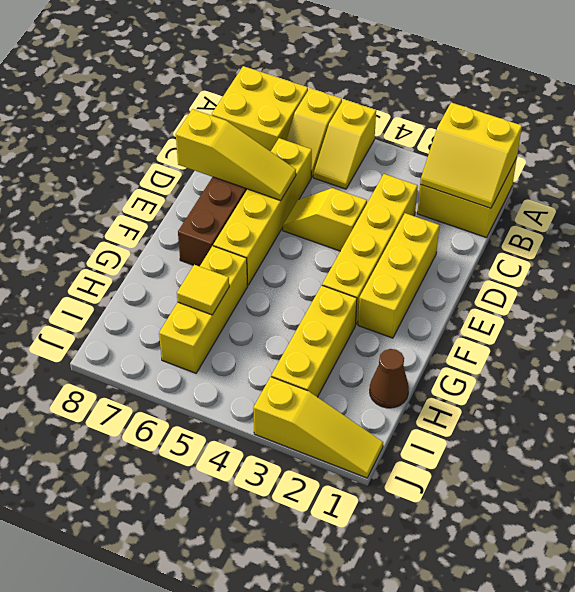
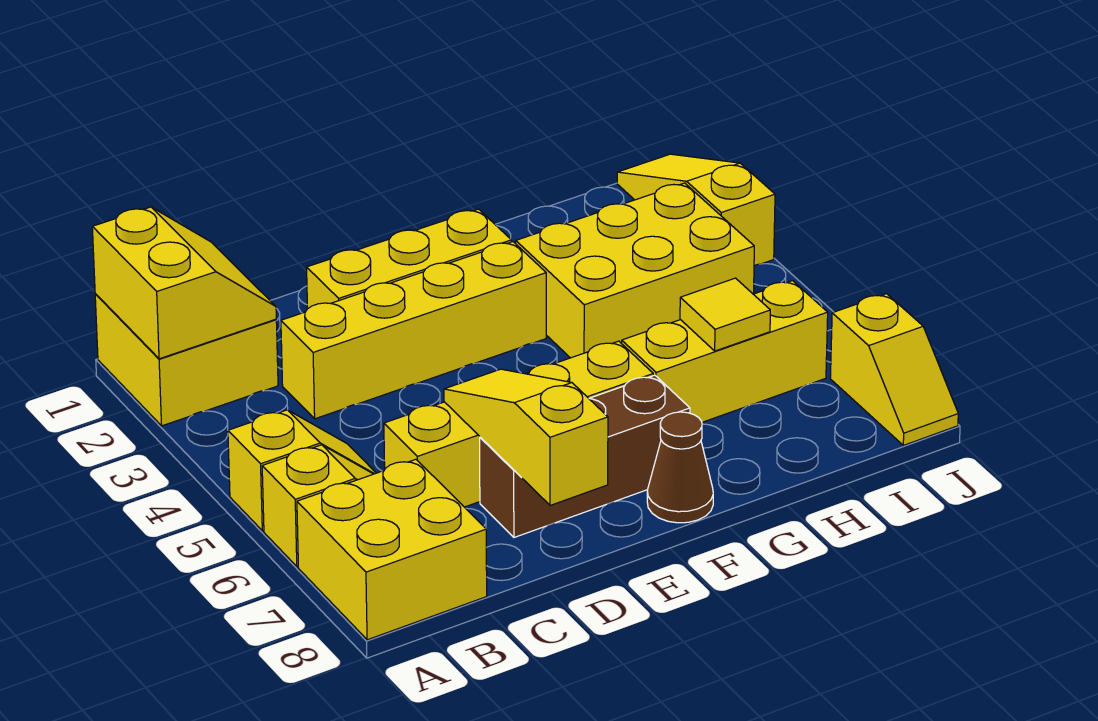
yellow slope D4:D5 level 1 top 4 -> yellow slope J7:J8 level 1 top 7
yellow brick G3:I3 level 1 -> yellow brick G3:I4 level 1
brown cone H1 level 1 -> brown cone F8 level 1

